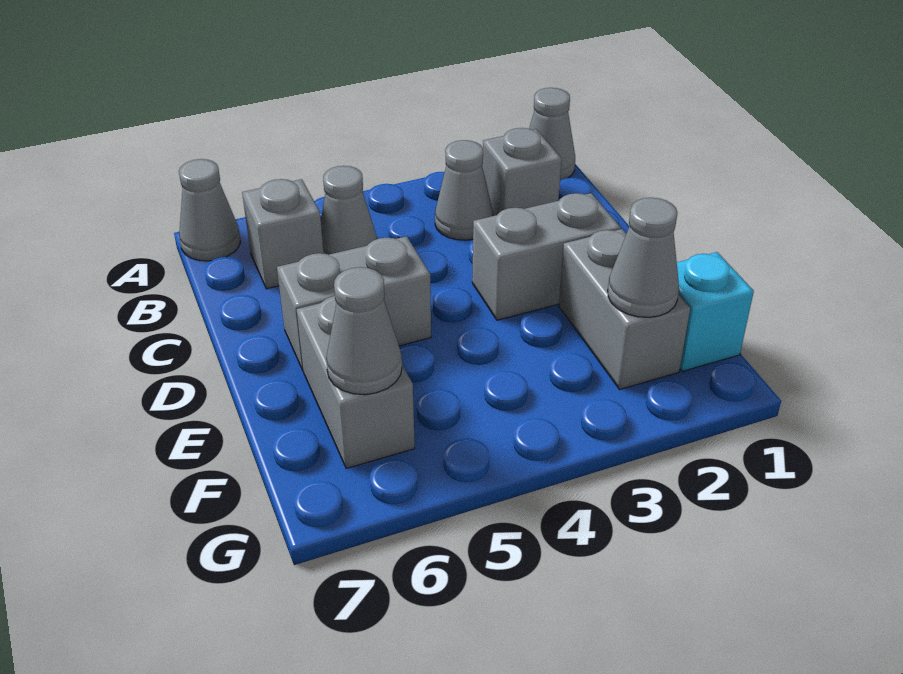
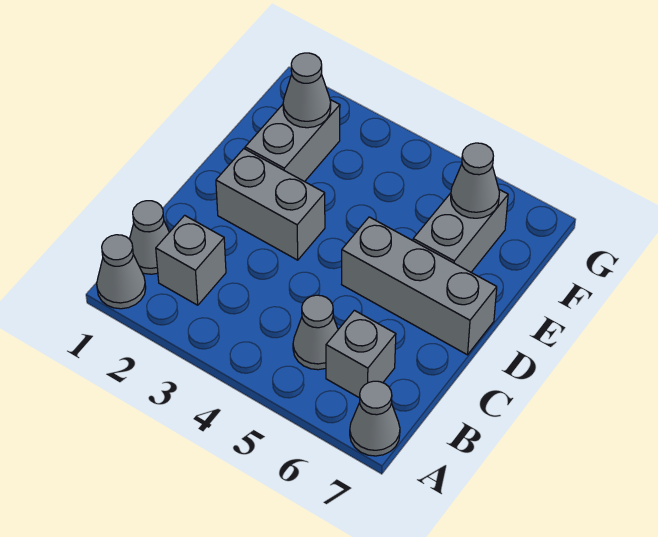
grey cone B3 level 1 -> grey cone B1 level 1
grey brick D5:D6 level 1 -> grey brick D5:D7 level 1
cyan brick F1 level 1 -> none

